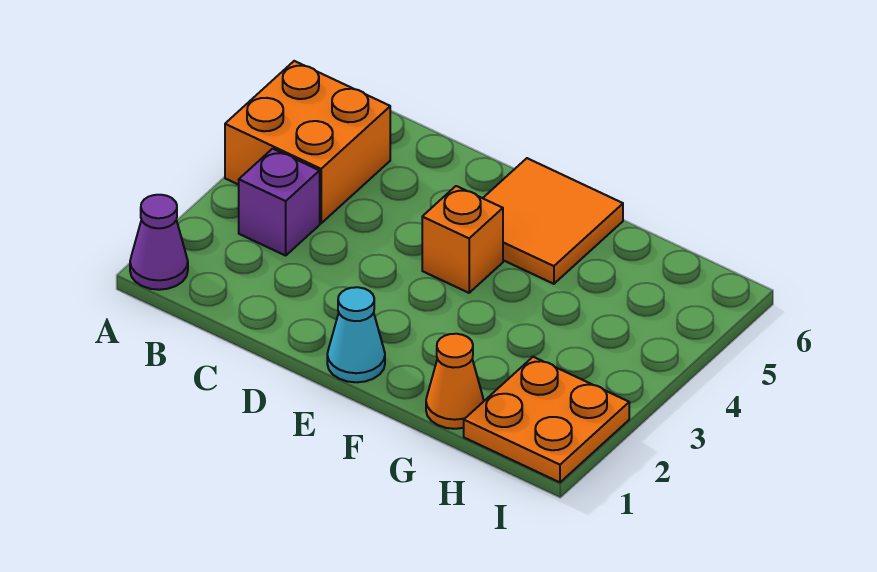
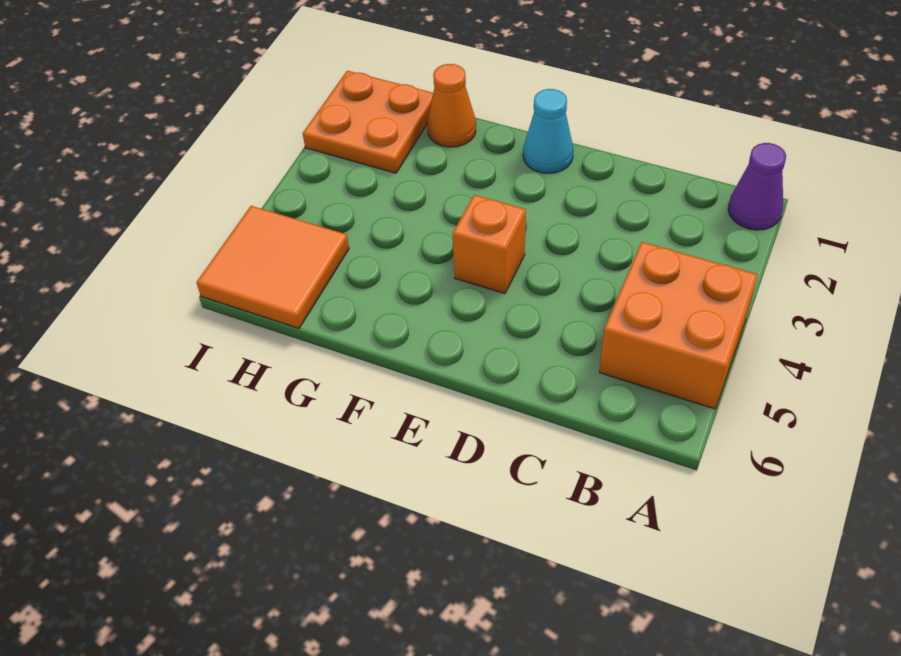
purple brick B3 level 1 -> none
orange tile E5:F6 level 1 -> orange tile H5:I6 level 1

